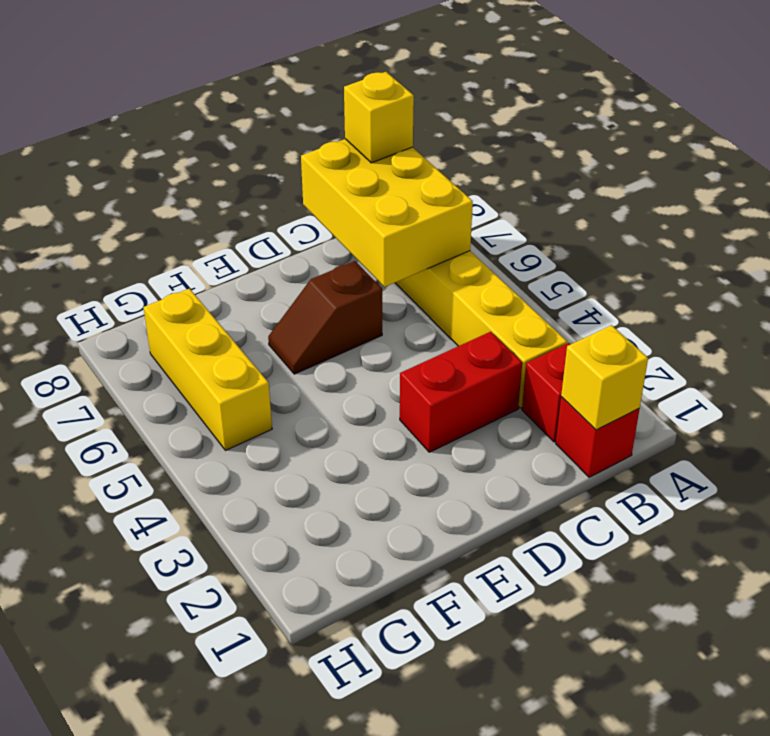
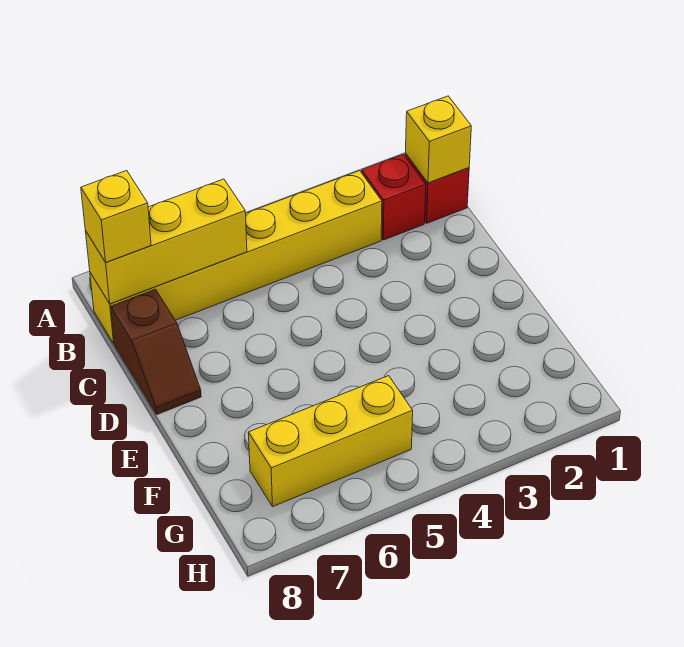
yellow brick B6:C8 level 2 -> yellow brick B6:B8 level 2
red brick C3:D3 level 1 -> none
brown slope D6:E6 level 1 top D -> brown slope C8:D8 level 1 top C

